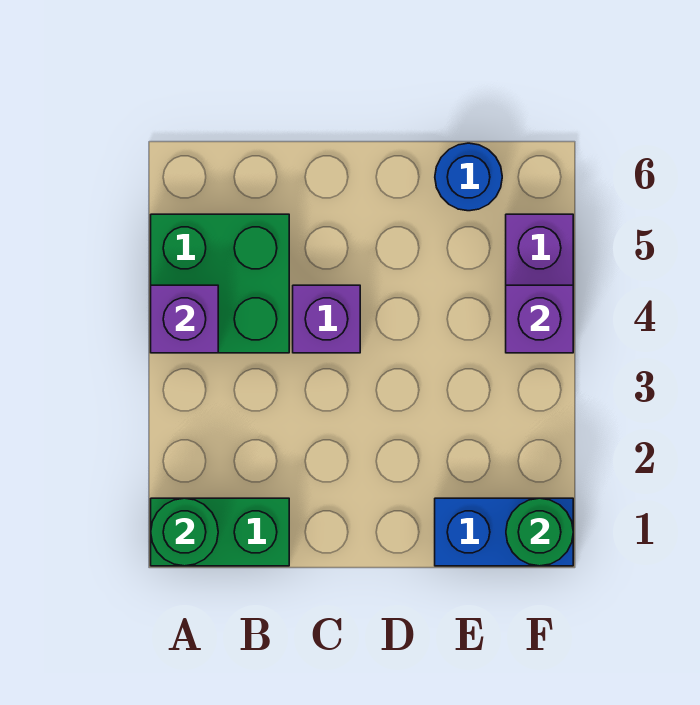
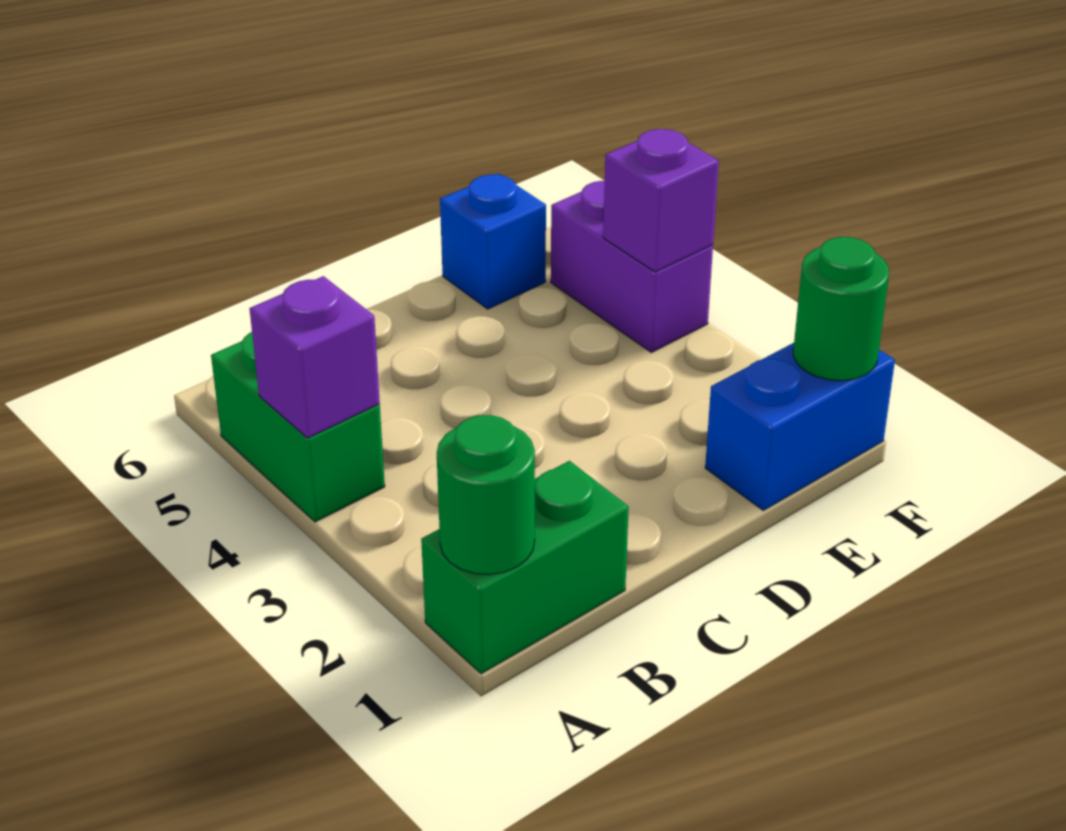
green brick A4:B5 level 1 -> green brick A4:A5 level 1
purple brick C4 level 1 -> none
blue round brick E6 level 1 -> blue brick E6 level 1

